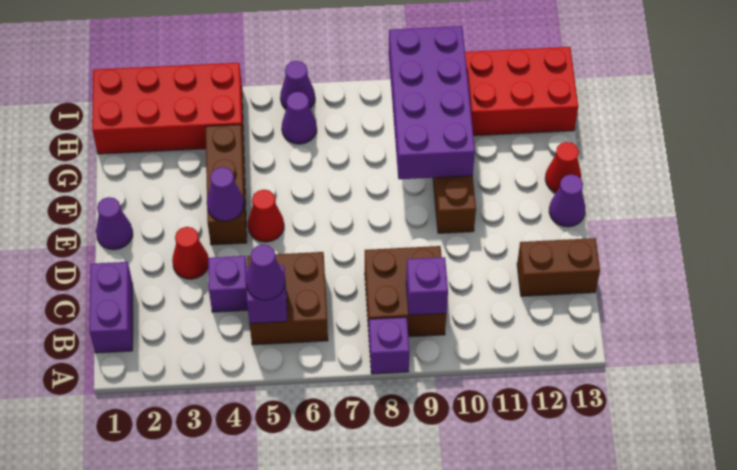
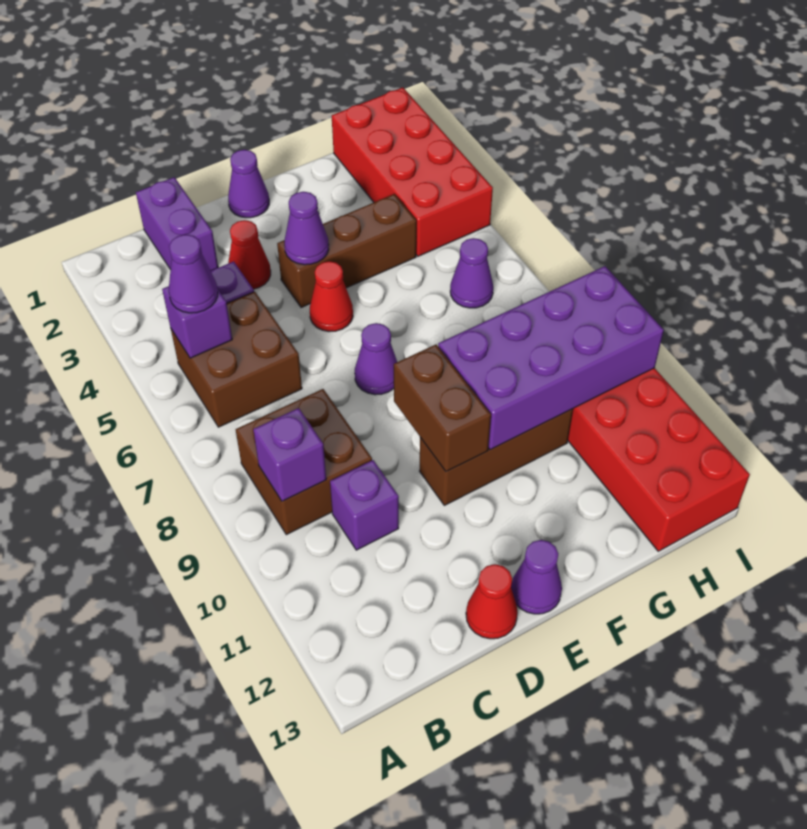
purple brick A8 level 1 -> purple brick C10 level 1
purple brick B1:C1 level 1 -> purple brick C1:C2 level 1
brown brick C12:C13 level 1 -> brown brick E9:E10 level 2
red cone F13 level 1 -> red cone D13 level 1
purple cone I6 level 1 -> purple cone E7 level 1

